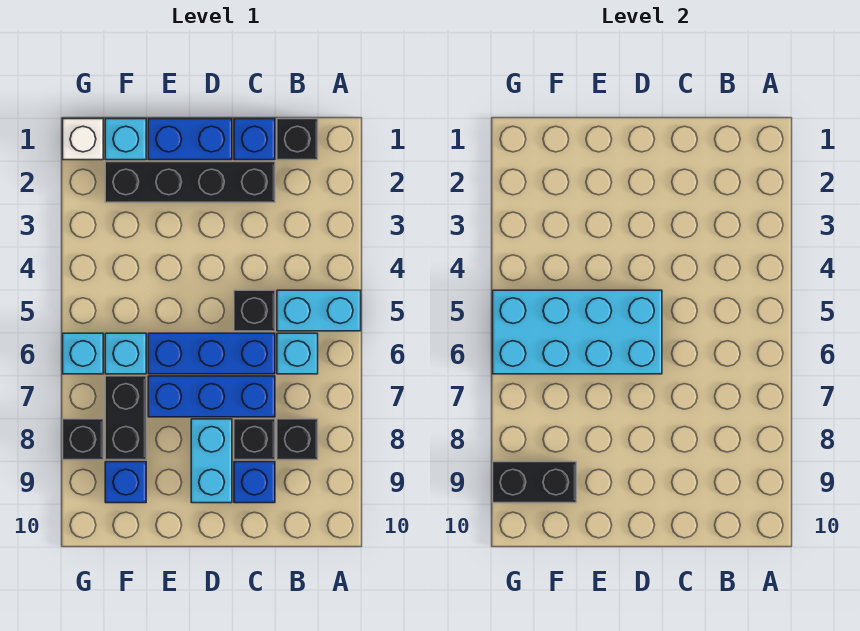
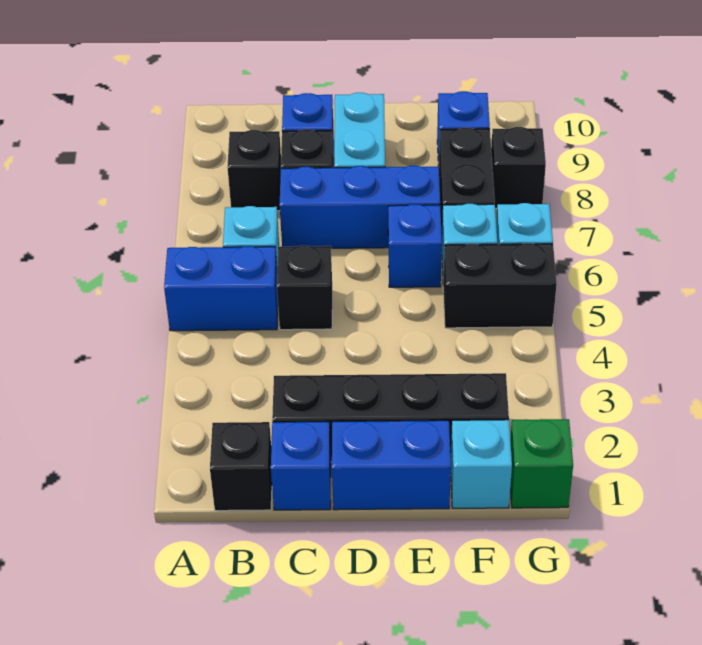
cyan brick A5:B5 level 1 -> blue brick A5:B5 level 1
blue brick C6:E6 level 1 -> blue brick E6 level 1
cyan brick D5:G6 level 2 -> none
black brick F9:G9 level 2 -> black brick F5:G5 level 1
white brick G1 level 1 -> green brick G1 level 1

